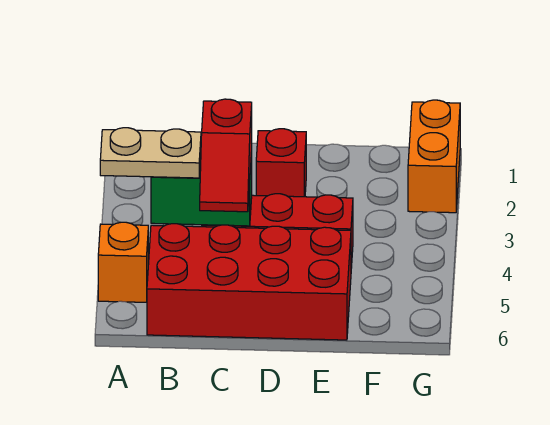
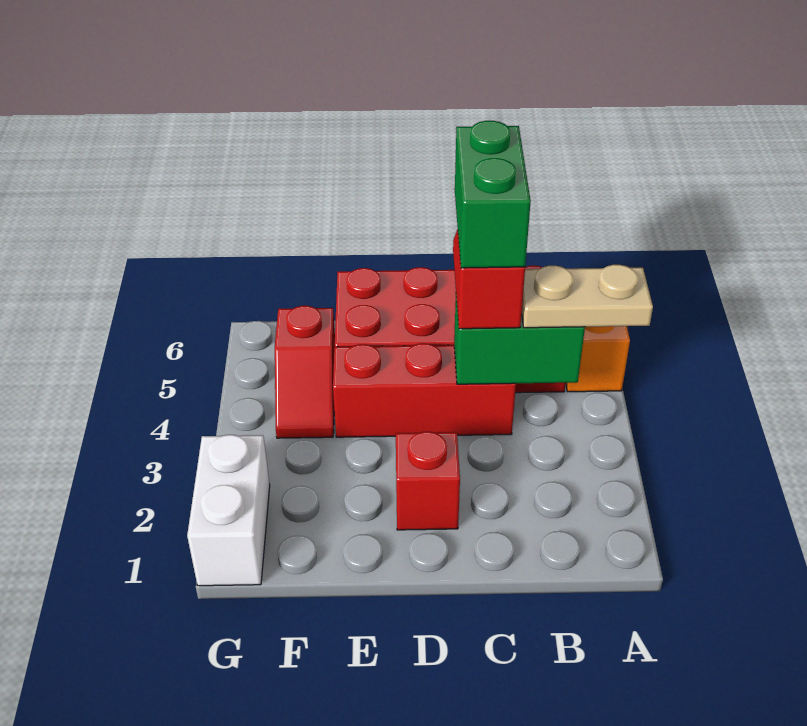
none -> green brick C4:C5 level 4
none -> red slope F4:F5 level 1 top 5
orange brick G1:G2 level 1 -> white brick G1:G2 level 1

